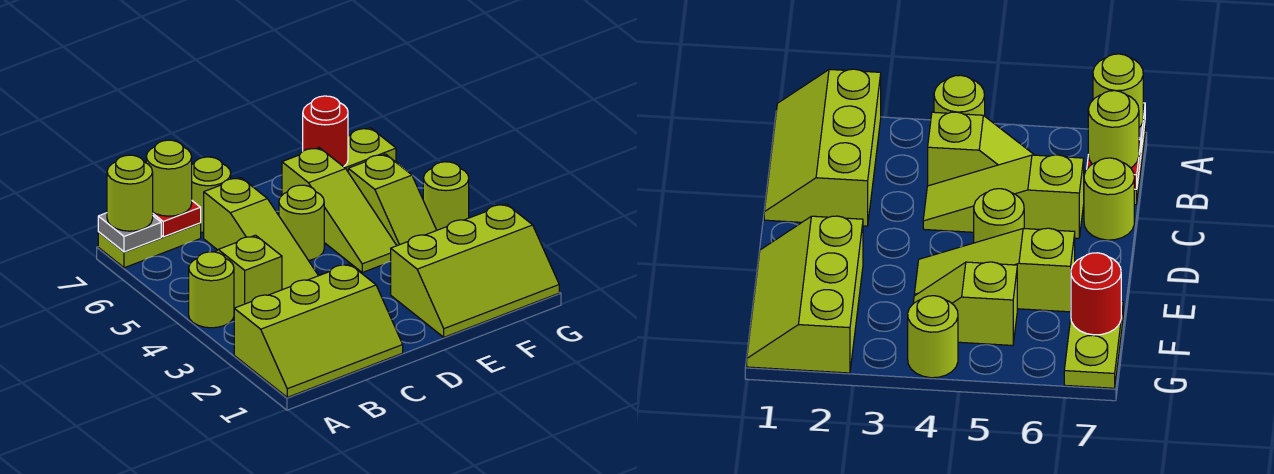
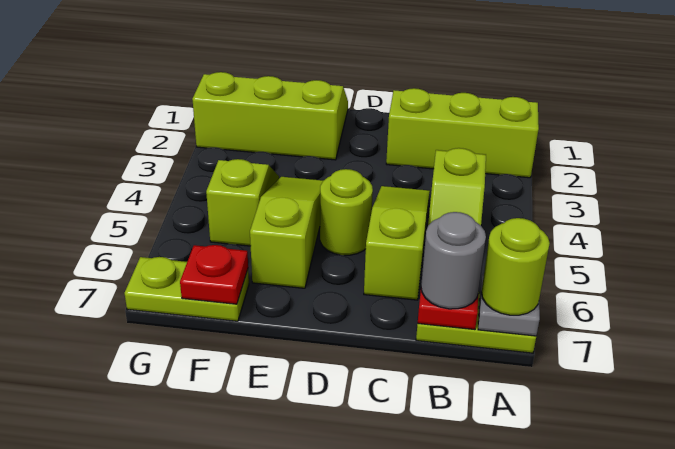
lime round brick A4 level 1 -> none
lime round brick B7 level 3 -> grey round brick B7 level 3
lime round brick C7 level 1 -> none
red round brick F7 level 2 -> red plate F7 level 2
lime round brick G4 level 1 -> none

